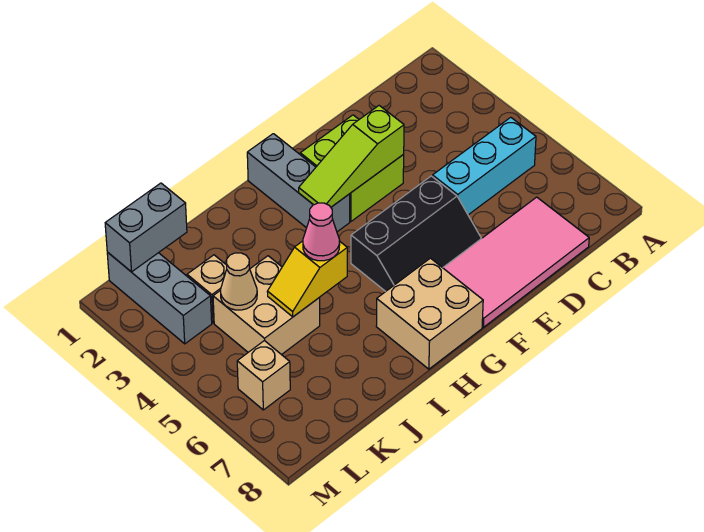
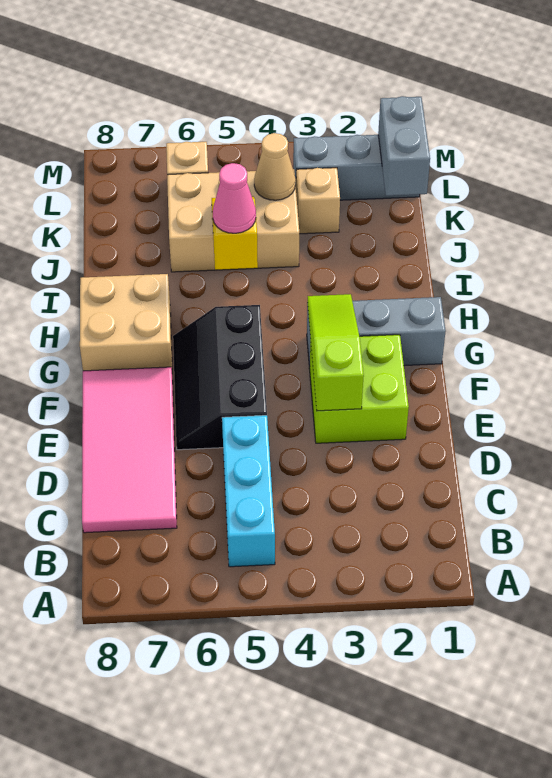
tan brick J4:K5 level 1 -> tan brick J4:K6 level 1

